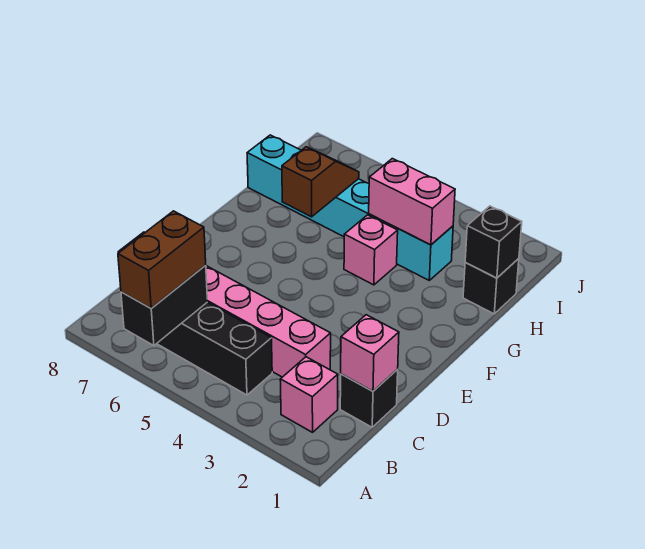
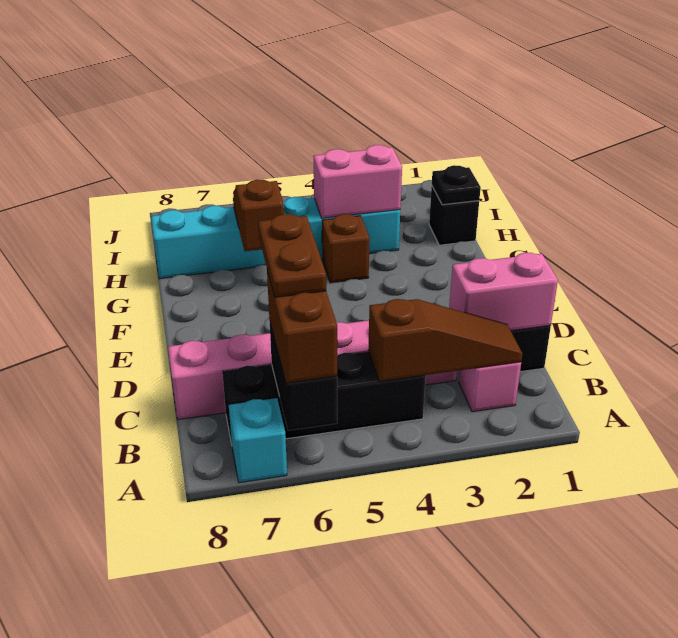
none -> cyan brick A7 level 1
none -> brown slope B2:B4 level 2 top 4
none -> brown plate B6:C6 level 4
pink brick C1 level 2 -> pink brick C1:C2 level 2
pink brick G4 level 1 -> brown brick G4 level 1
black brick H1 level 2 -> black plate H1 level 2

